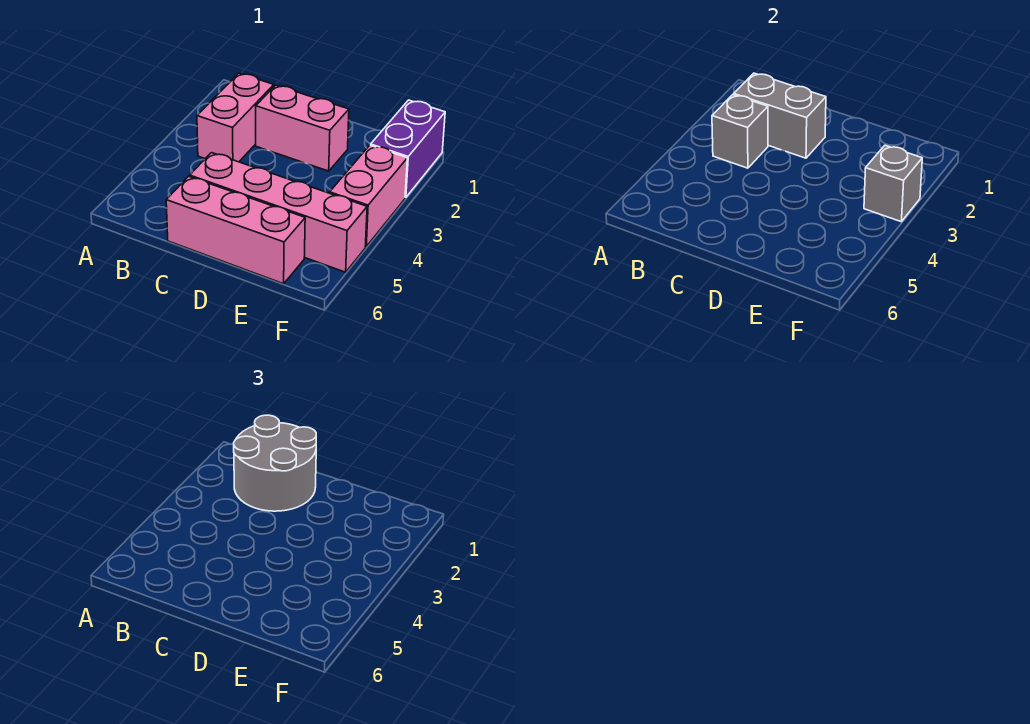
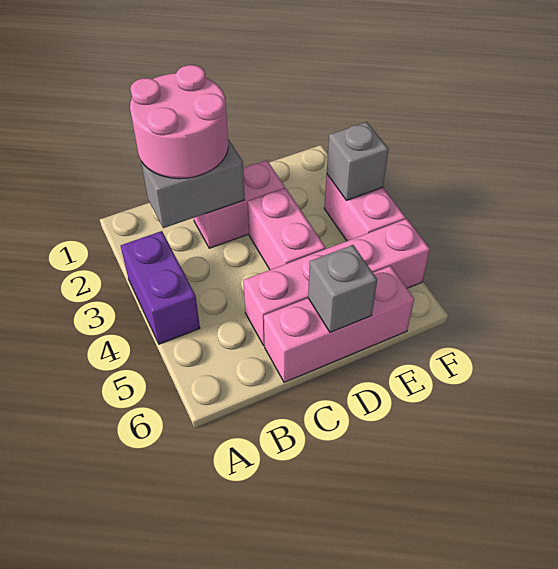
grey round brick B1:C2 level 3 -> pink round brick B1:C2 level 3
pink brick B2:B3 level 1 -> pink brick D3:D4 level 1
grey brick B3 level 2 -> grey brick D6 level 2
purple brick F1:F2 level 1 -> purple brick A3:A4 level 1

